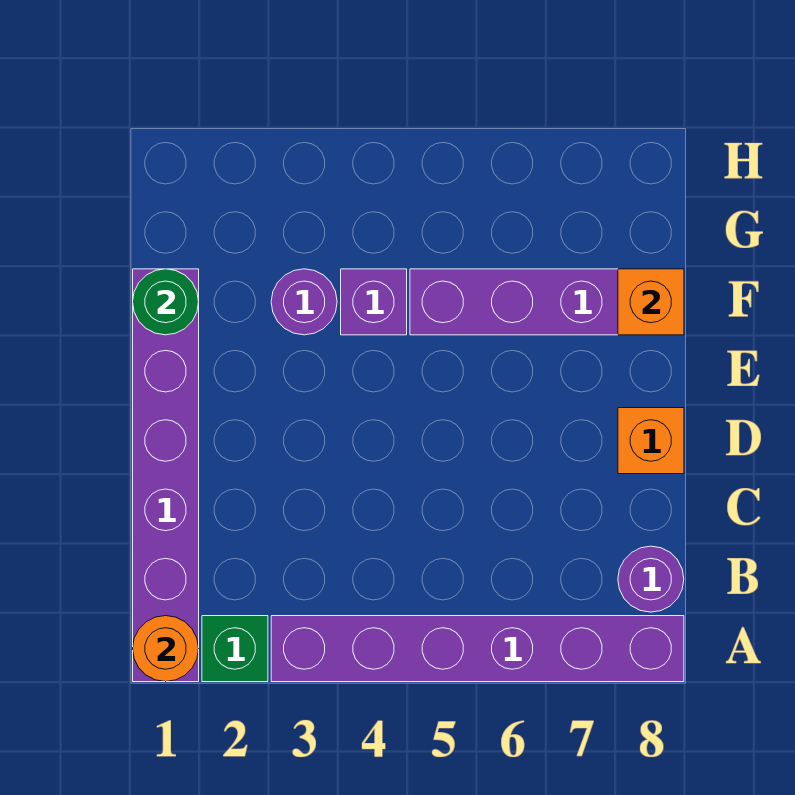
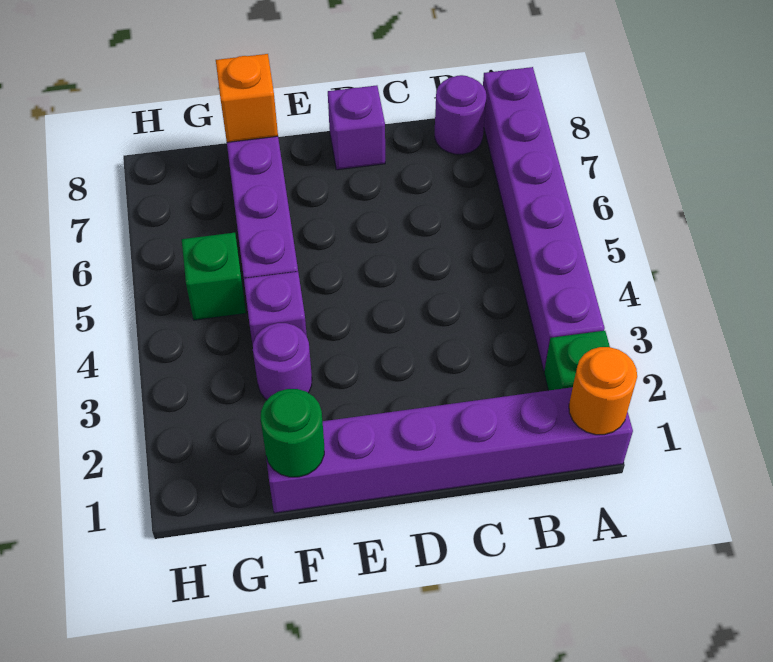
orange brick D8 level 1 -> purple brick D8 level 1
none -> green brick G5 level 1

